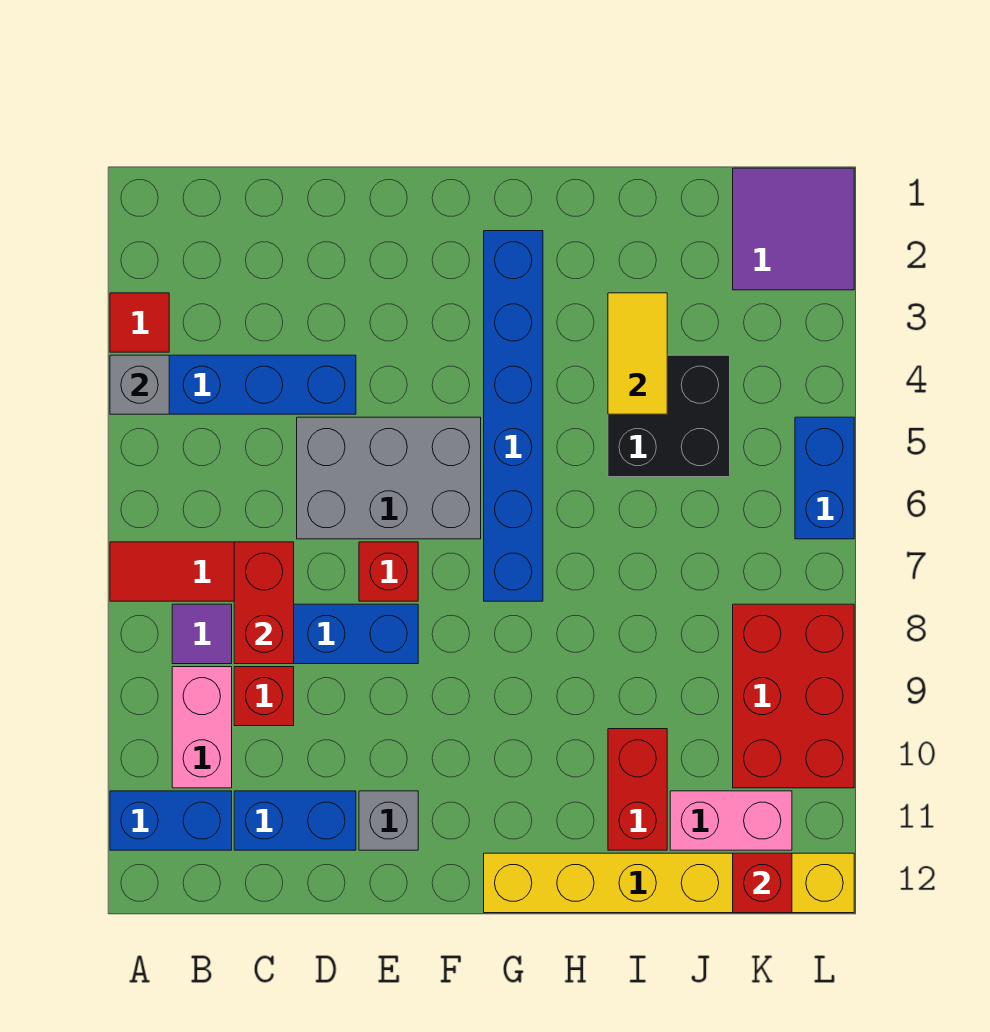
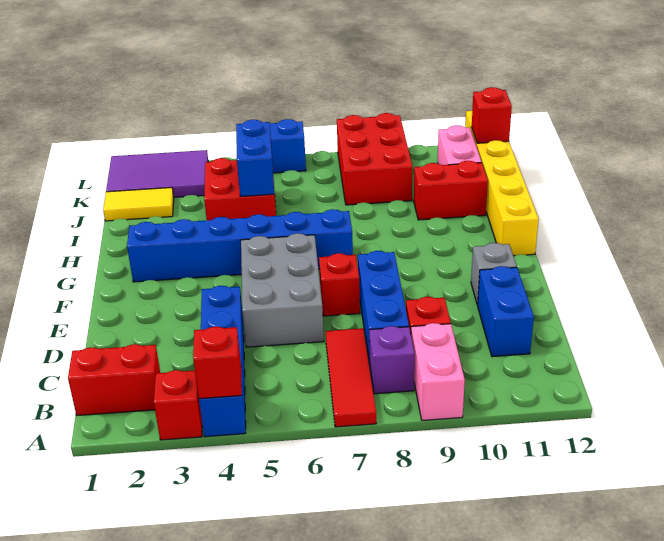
red tile A3 level 1 -> red brick A3 level 1
grey brick A4 level 2 -> red brick A4 level 2
blue brick A11:B11 level 1 -> blue brick I5:J5 level 2
purple tile B8 level 1 -> purple brick B8 level 1
pink brick B9:B10 level 1 -> pink brick A9:B9 level 1
red brick C7:C8 level 2 -> red brick B1:B2 level 1
yellow tile I3:I4 level 2 -> yellow tile J1:J2 level 1
black brick I4:J5 level 1 -> red brick I4:J5 level 1
purple tile K1:L2 level 1 -> purple tile K1:L3 level 1
red brick K8:L10 level 1 -> red brick J8:L9 level 1

